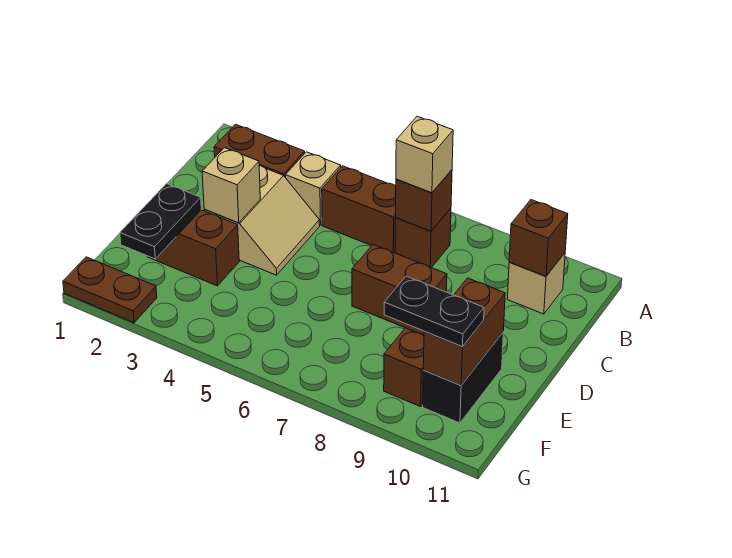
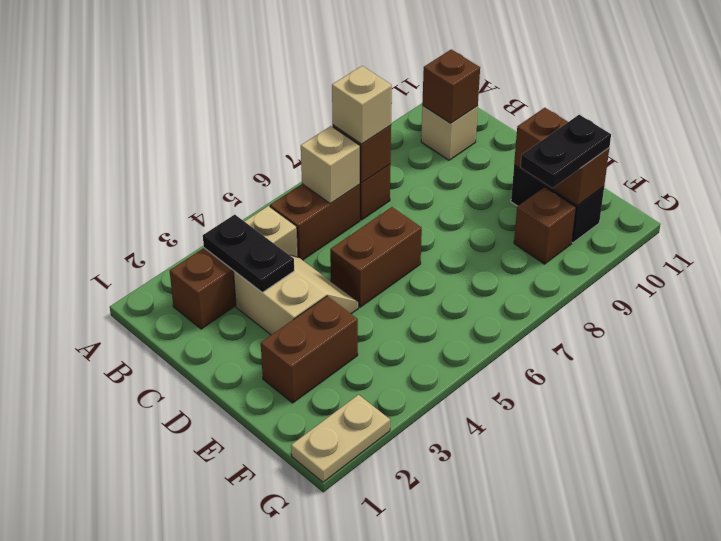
tan brick D3 level 2 -> tan brick B6 level 2
brown brick D7:D8 level 1 -> brown brick D5:D6 level 1
black plate E2:F2 level 2 -> black plate B3:C3 level 2
brown plate G1:G2 level 1 -> tan plate G1:G2 level 1

